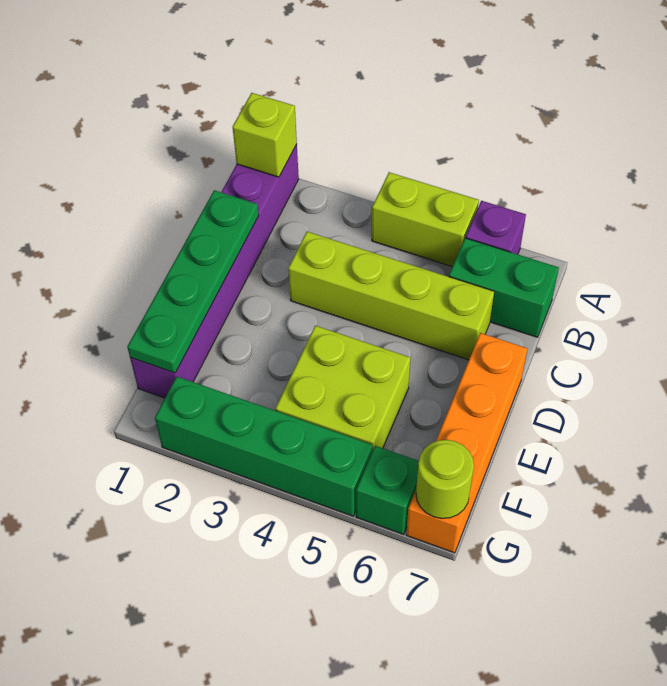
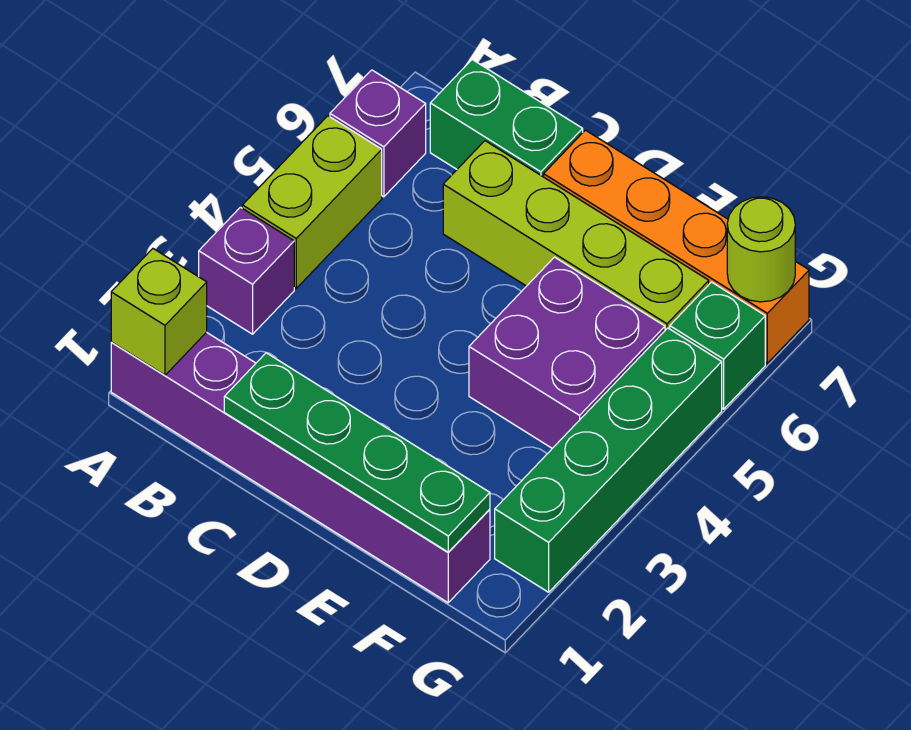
none -> purple brick A3 level 1
green brick B6:B7 level 1 -> green brick B7:C7 level 1
lime brick C3:C6 level 1 -> lime brick C6:F6 level 1
lime brick E4:F5 level 1 -> purple brick E4:F5 level 1

